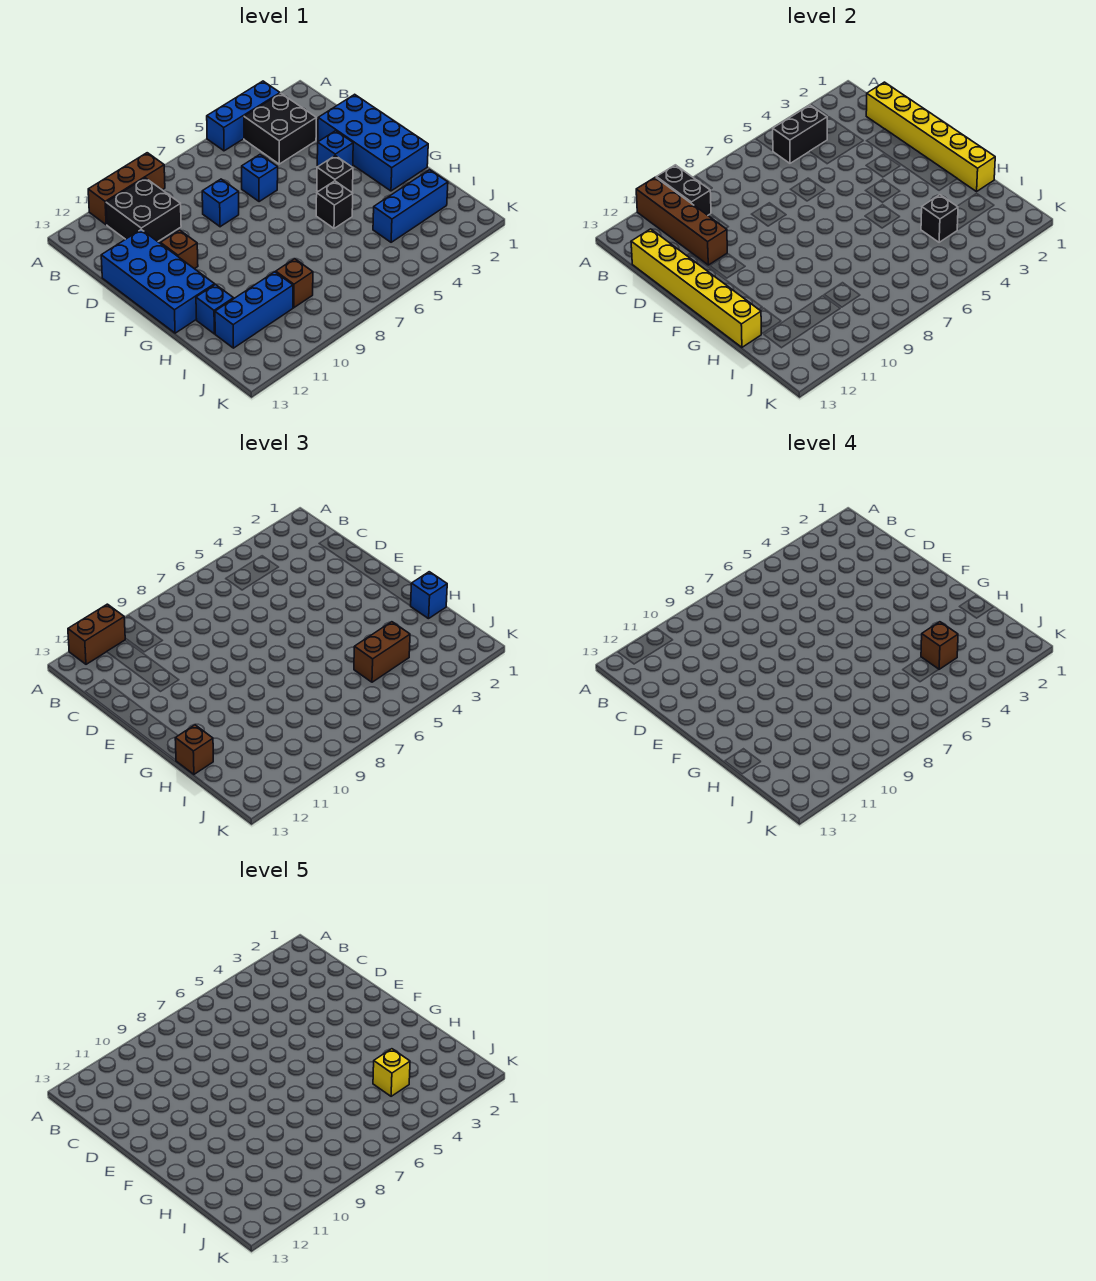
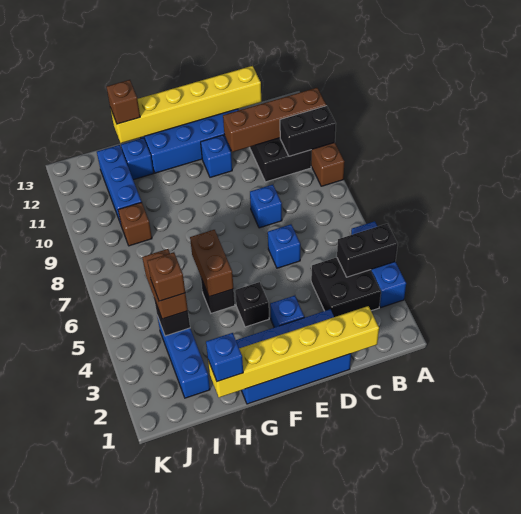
brown brick A11:A12 level 3 -> brown brick G5:G6 level 2
black brick B4:B5 level 2 -> black brick A4:B4 level 2
brown brick E11 level 1 -> blue brick E11 level 1
yellow brick I4 level 5 -> none

